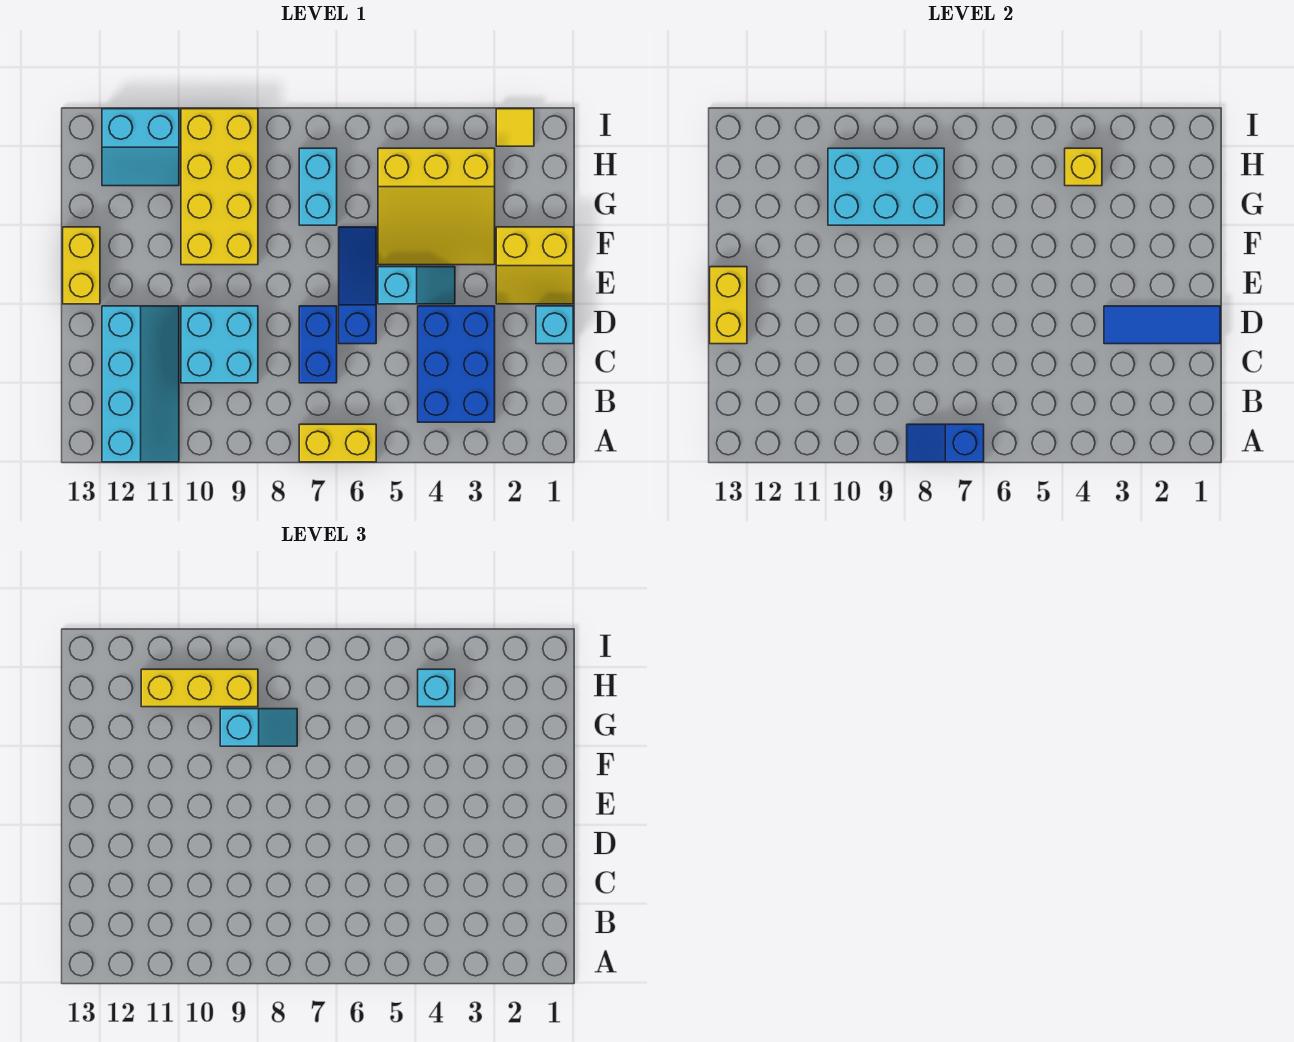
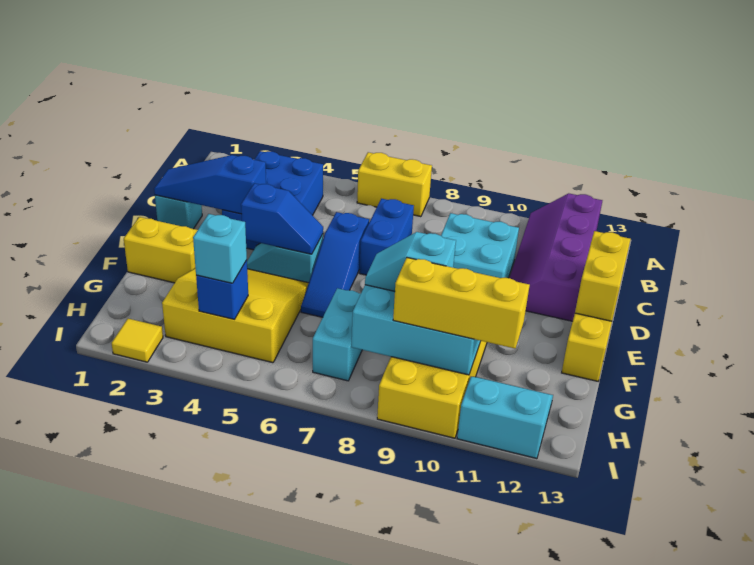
blue slope A7:A8 level 2 top 7 -> blue slope E4:E5 level 2 top 4
cyan slope A11:D12 level 1 top 12 -> purple slope A11:D12 level 1 top 12
blue tile D1:D3 level 2 -> blue slope D1:D3 level 2 top 3
yellow brick H4 level 2 -> blue brick H4 level 2

